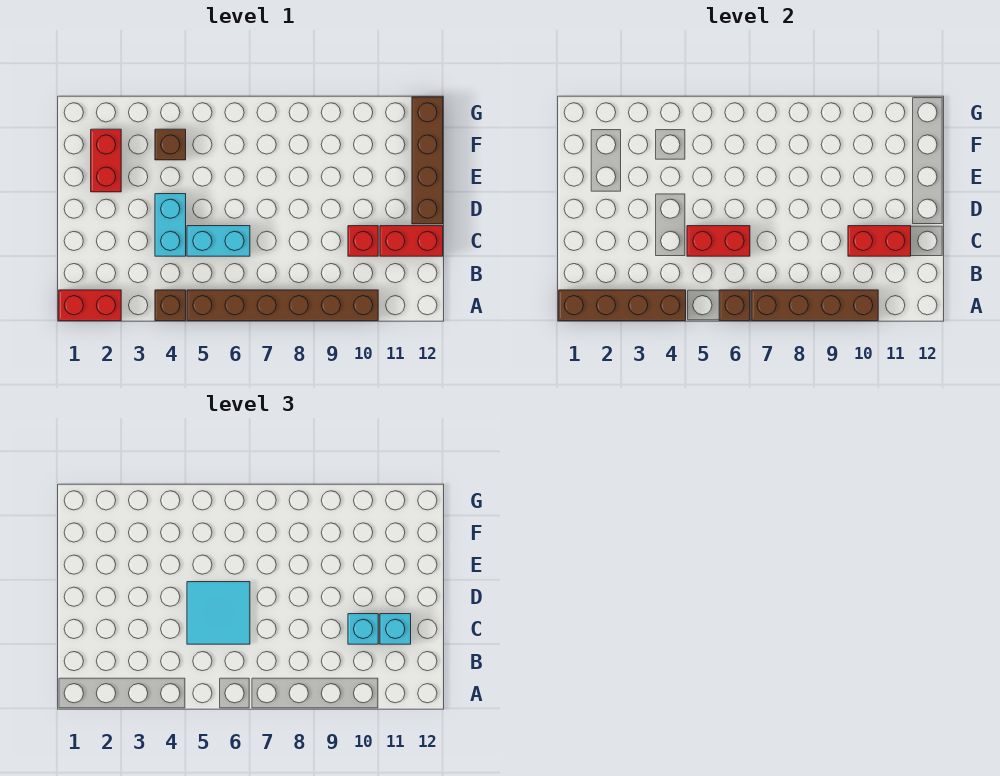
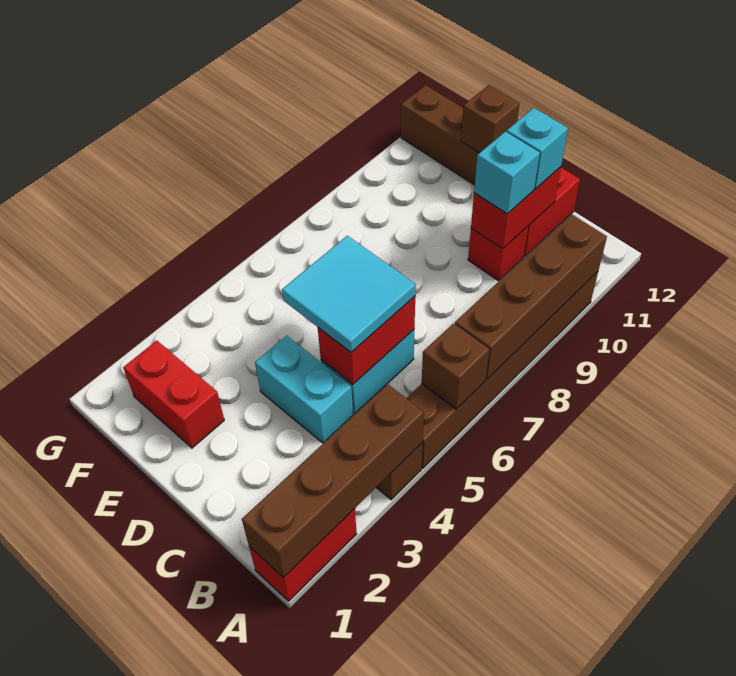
brown brick F4 level 1 -> brown brick E12 level 2

